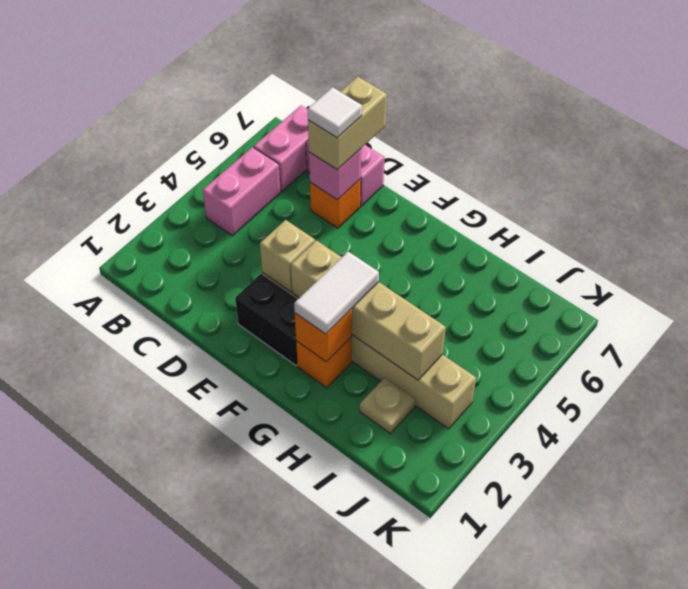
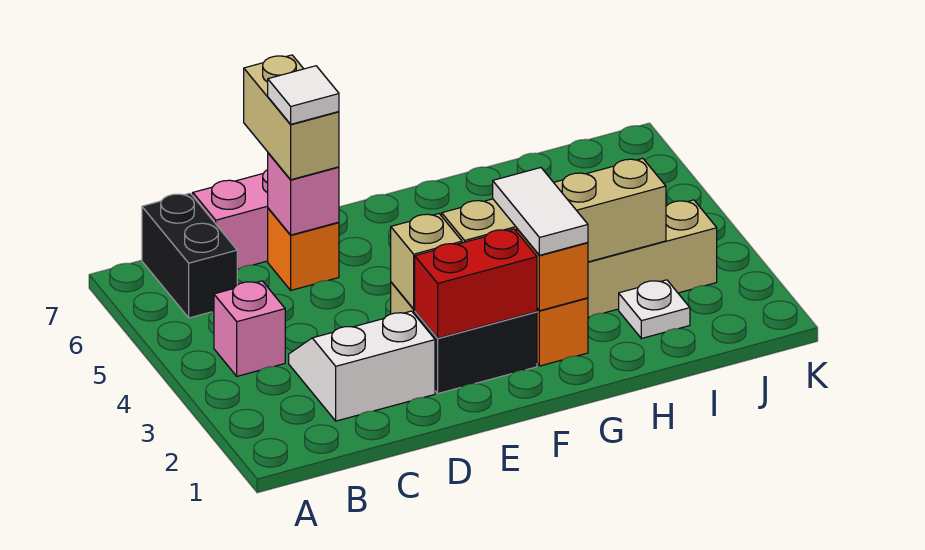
pink brick B4:B5 level 1 -> pink brick B4 level 1
pink brick B6:B7 level 1 -> black brick B6:B7 level 1
none -> white slope C2:D3 level 1 top 2
none -> red brick E2:F2 level 2
tan plate I2 level 1 -> white plate I2 level 1

